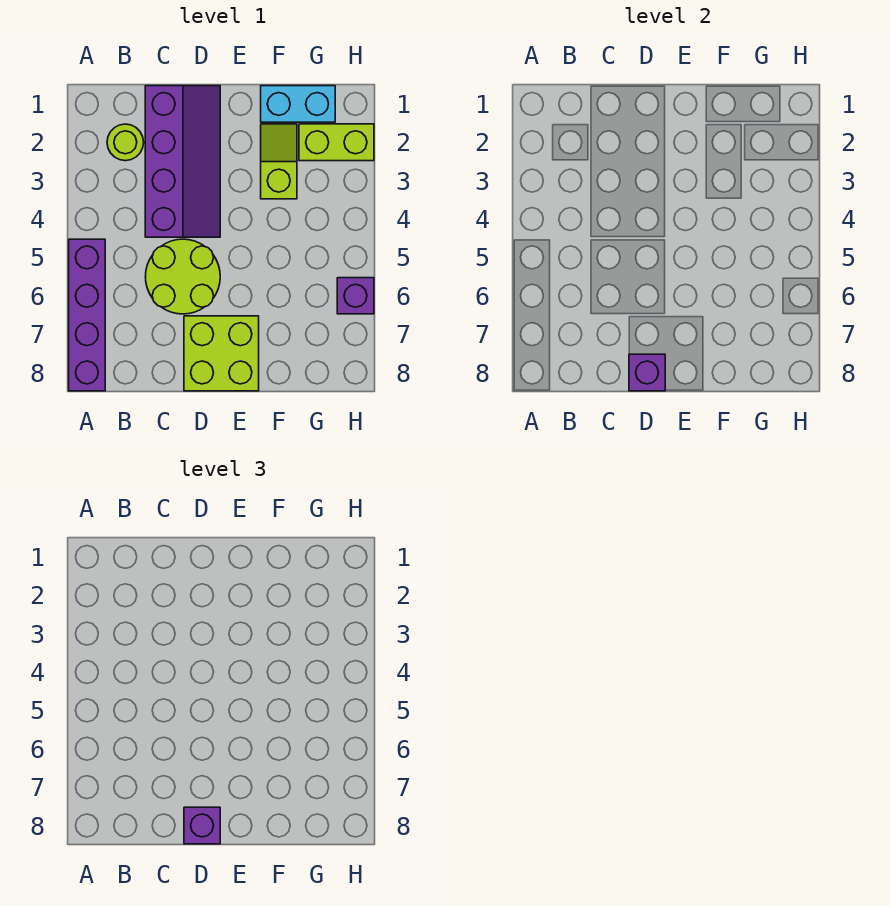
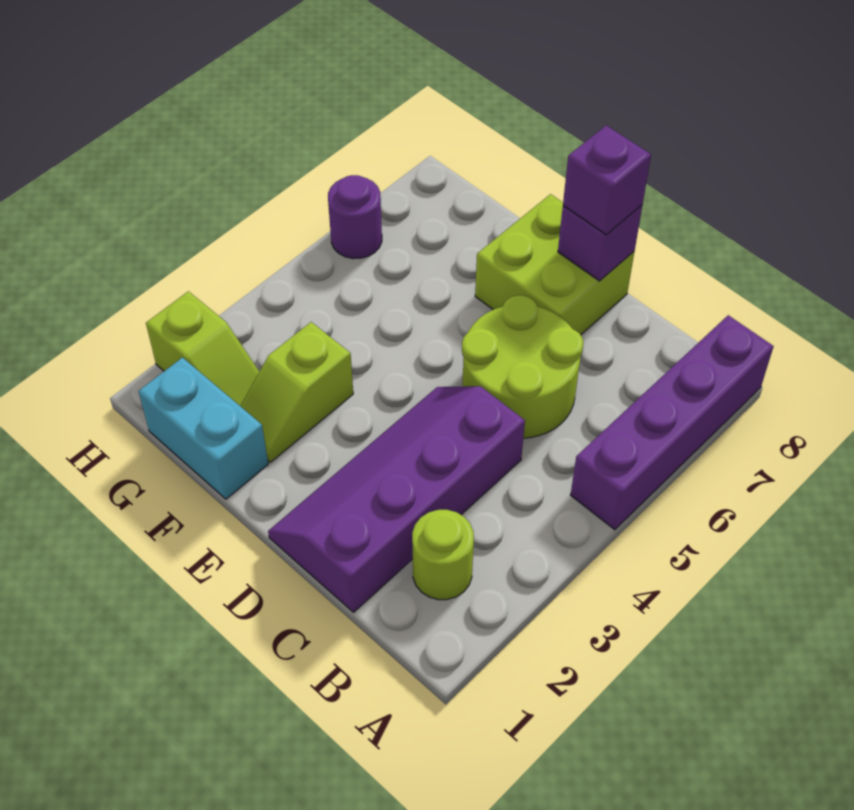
lime brick G2:H2 level 1 -> lime slope G2:H2 level 1 top H
purple brick H6 level 1 -> purple round brick H6 level 1

